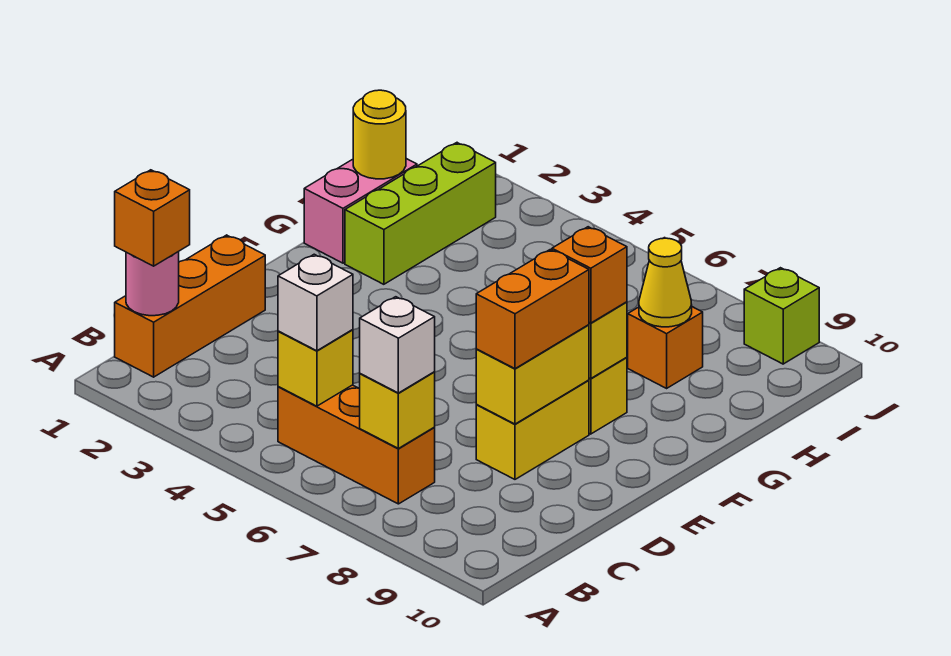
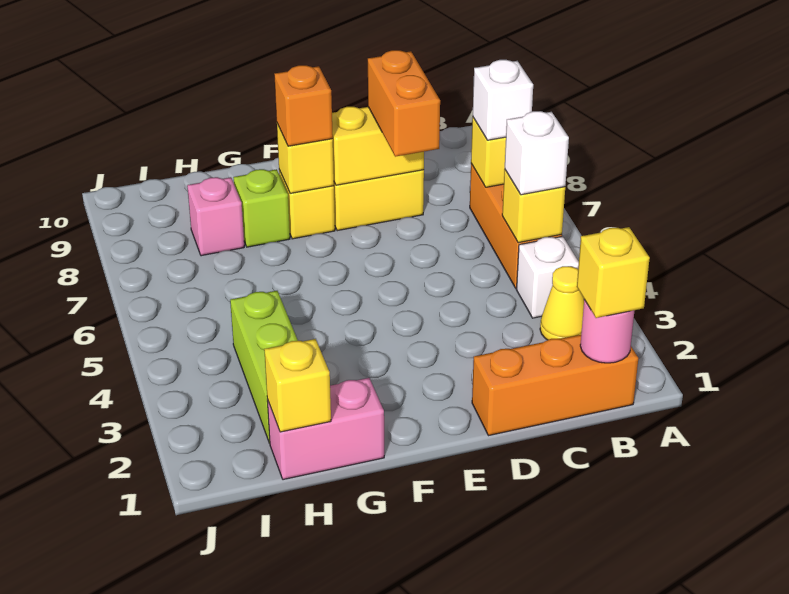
orange brick B1 level 3 -> yellow brick B1 level 3
none -> white brick B4 level 1
orange brick D8:E8 level 3 -> orange brick D7:D8 level 3
lime brick G2:I2 level 1 -> lime brick H2:H4 level 1
yellow round brick H1 level 2 -> yellow brick H1 level 2
orange brick H8 level 1 -> pink brick H8 level 1
yellow cone H8 level 2 -> yellow cone B3 level 1
lime brick J9 level 1 -> lime brick G8 level 1

